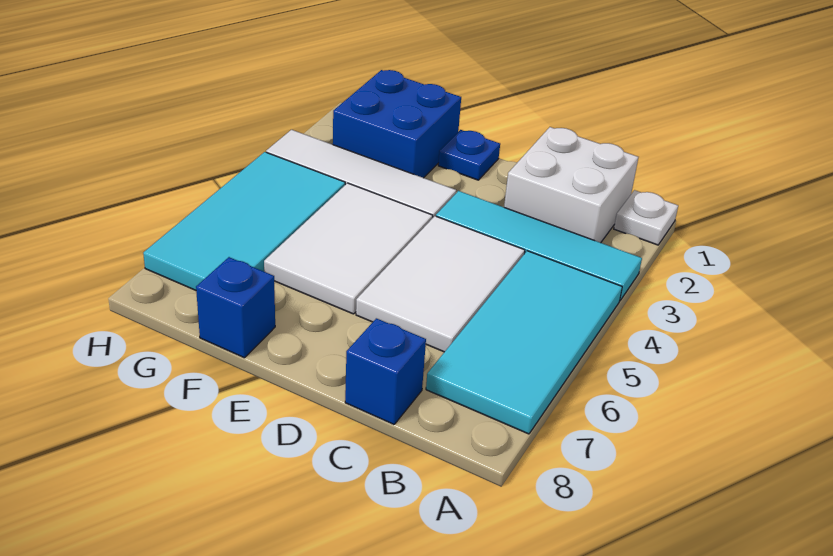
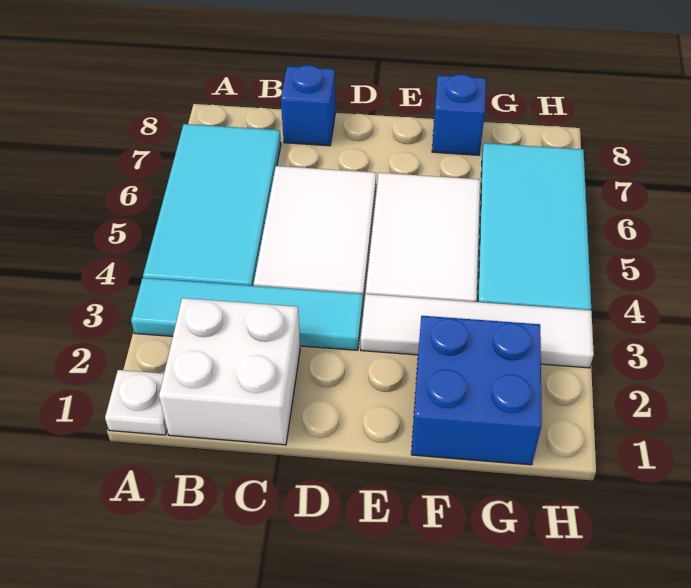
blue plate E1 level 1 -> none

